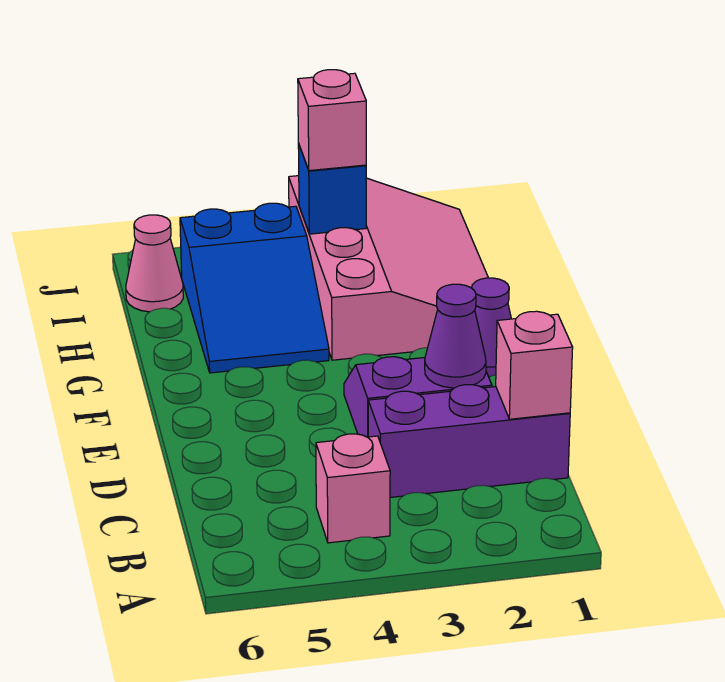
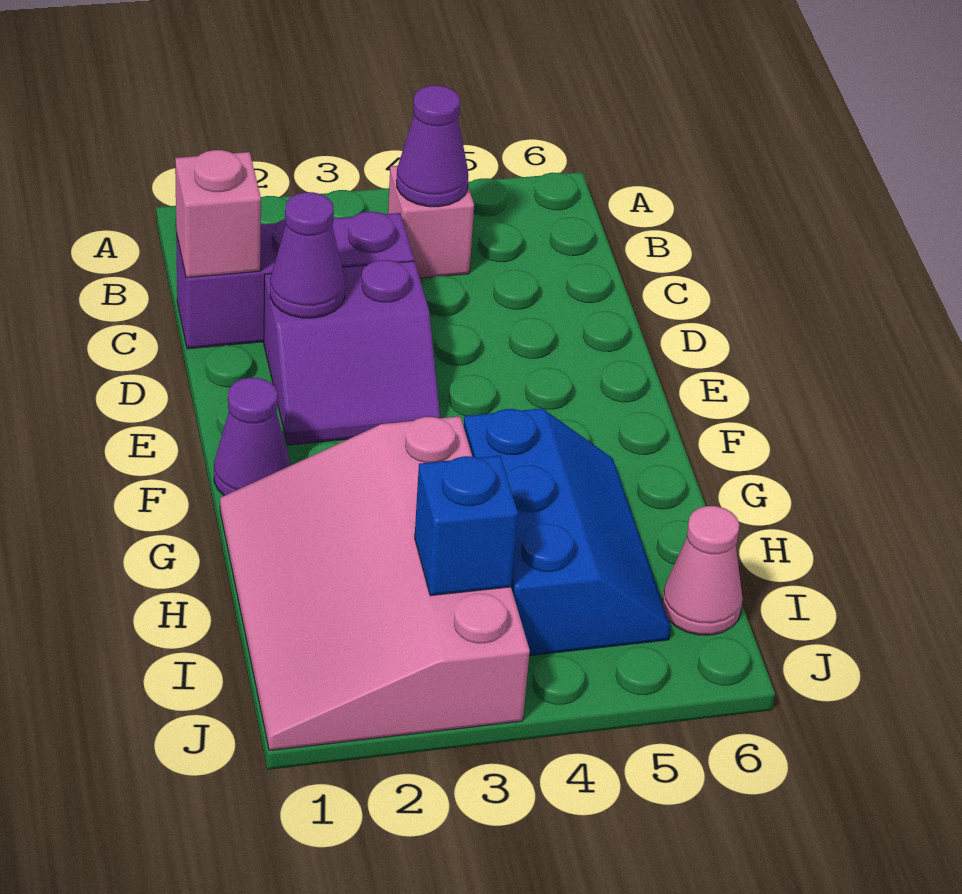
none -> purple cone B4 level 2
blue slope G4:I5 level 1 top I -> blue slope G4:I5 level 1 top 4
pink brick I3 level 3 -> none

